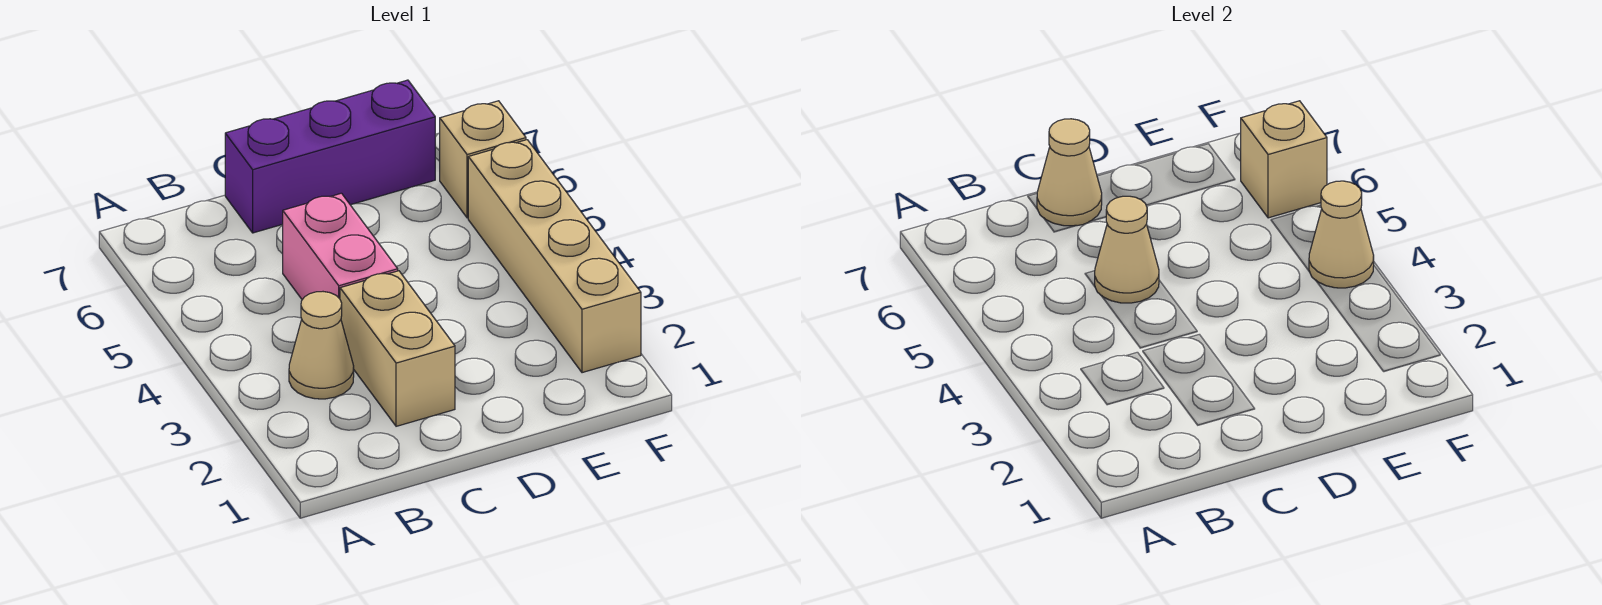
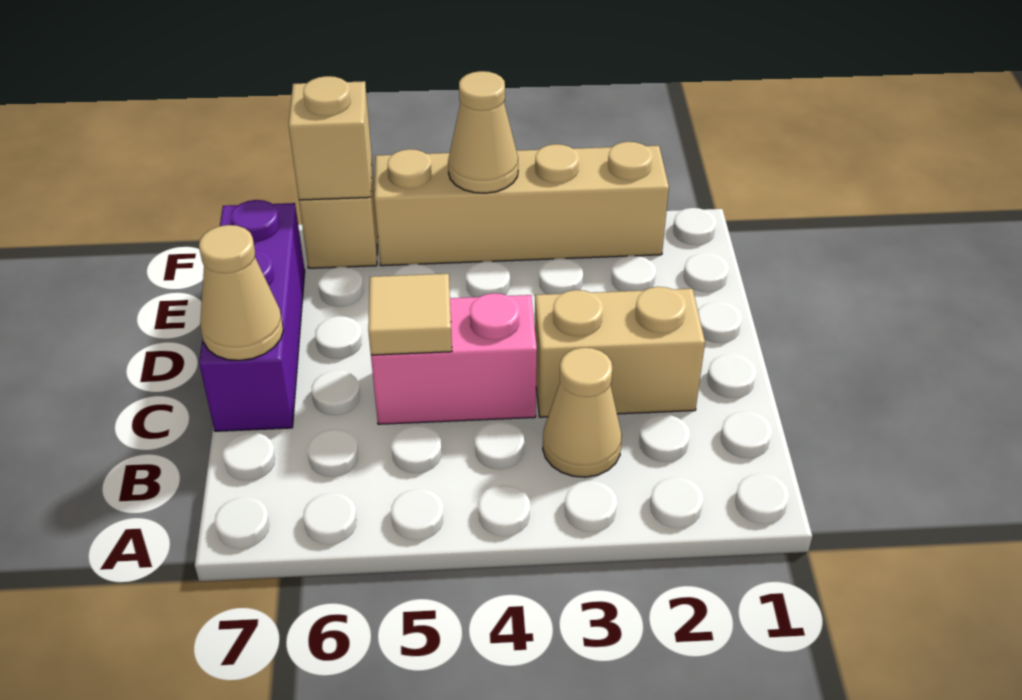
tan cone C5 level 2 -> tan tile C5 level 2

